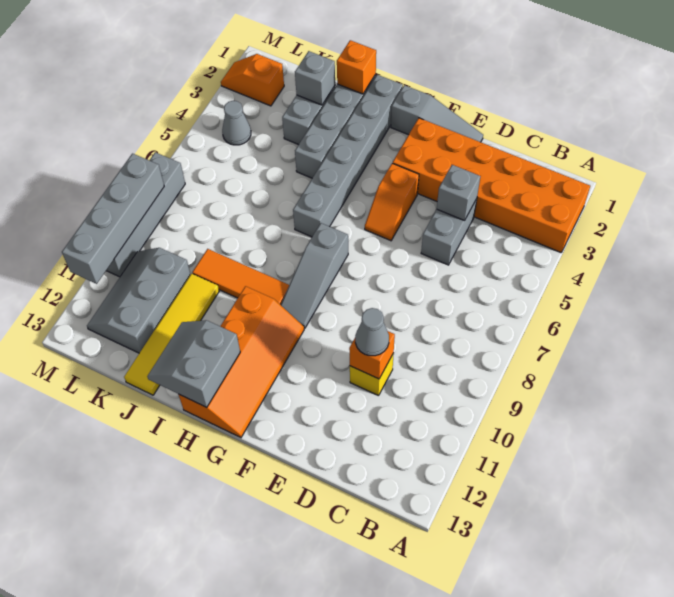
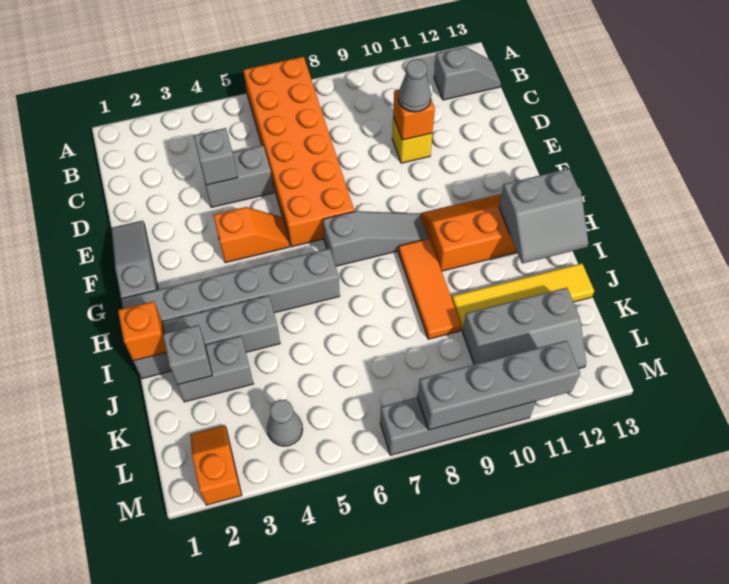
orange brick A2:F3 level 1 -> orange brick A6:F7 level 1
none -> grey slope B12:B13 level 1 top 12
orange slope L2:M2 level 1 top L -> orange slope L2:M2 level 1 top M

